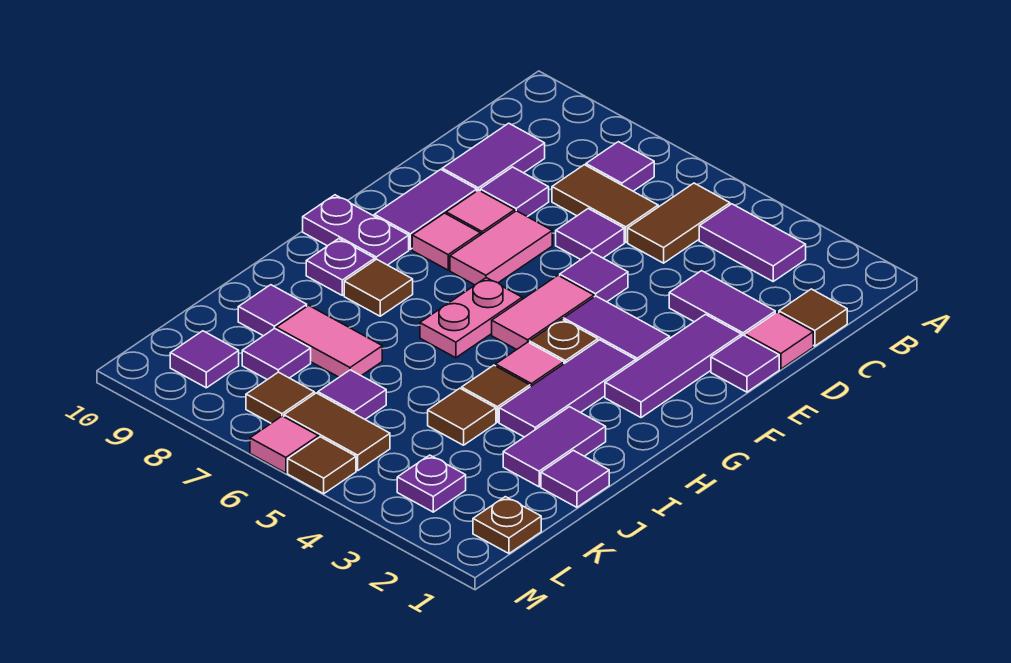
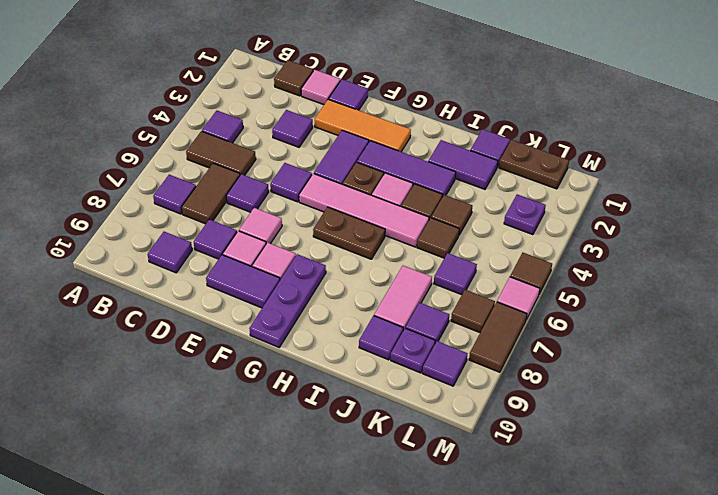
purple tile B3:B4 level 1 -> purple tile B4 level 1
purple tile C9:D9 level 1 -> purple tile C9 level 1
purple tile D2:D3 level 1 -> purple tile D3 level 1
purple tile E2:G2 level 1 -> orange tile E2:G2 level 1
pink tile E7:F7 level 1 -> pink tile E7 level 1
pink tile F5:G5 level 1 -> pink tile F5:I5 level 1
pink plate G6:H6 level 1 -> brown plate G6:H6 level 1
purple plate G9:G10 level 1 -> purple plate G8:G10 level 1
brown tile H8 level 1 -> brown tile J5 level 1
purple plate H9 level 1 -> purple plate K9 level 1
brown plate L1 level 1 -> brown plate K1:L1 level 1
brown tile L5:L6 level 1 -> brown tile M7:M8 level 1

